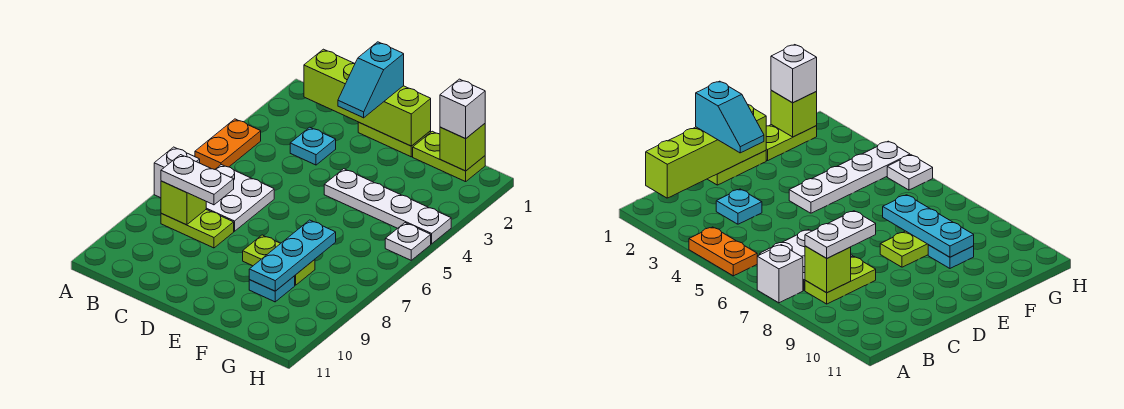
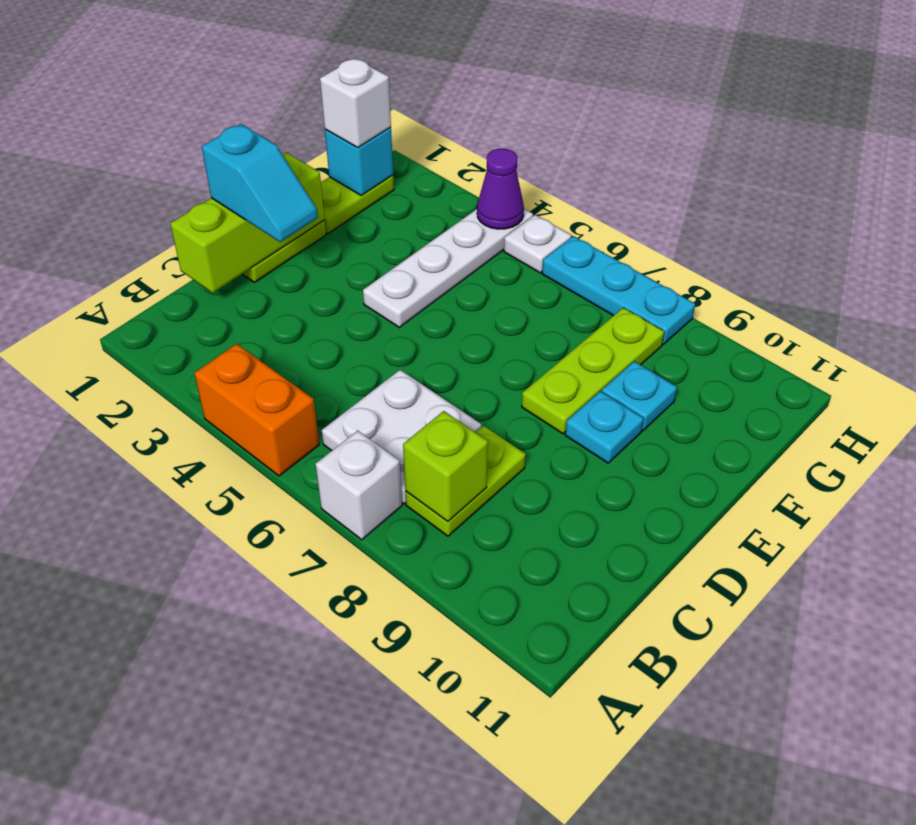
orange plate A4:A5 level 1 -> orange brick A4:A5 level 1
lime brick B1:E1 level 2 -> lime brick C1:E1 level 2
white plate B8:C8 level 3 -> none
cyan plate C3 level 1 -> cyan plate E9 level 1
lime plate E8:F8 level 1 -> lime plate E8:G8 level 1
cyan plate F7:F9 level 2 -> cyan plate H6:H8 level 1
lime brick G1 level 2 -> cyan brick G1 level 2
none -> purple cone H4 level 2

